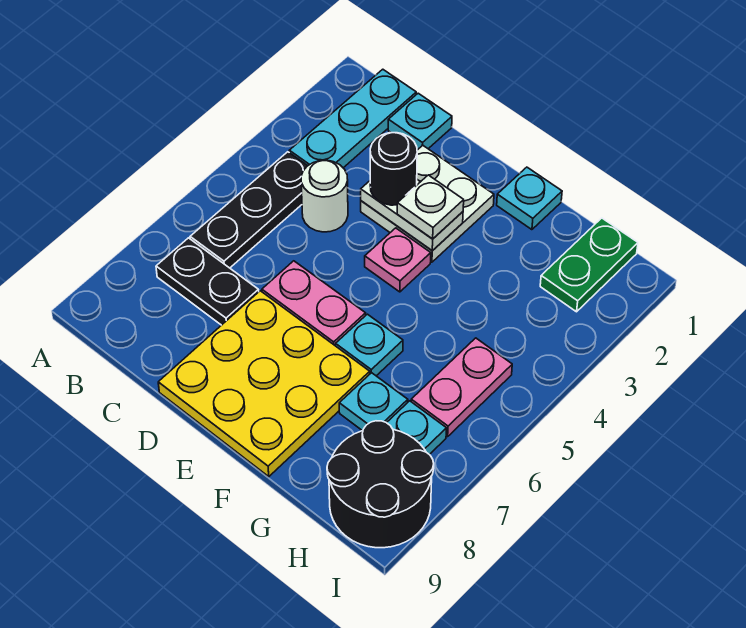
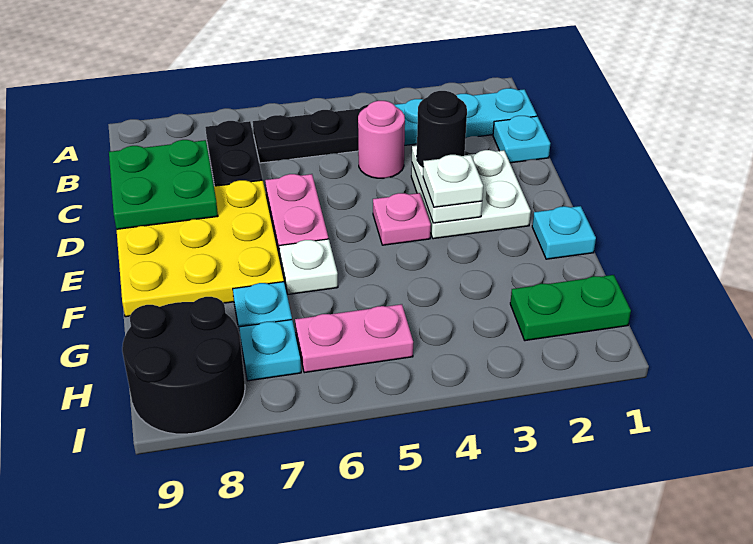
white round brick C4 level 1 -> pink round brick C4 level 1
none -> green plate C8:D9 level 2
cyan plate F6 level 1 -> white plate F6 level 1

